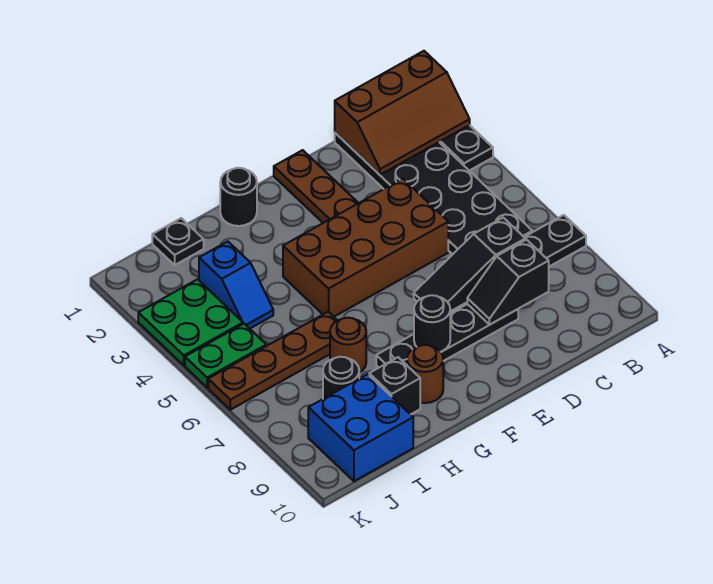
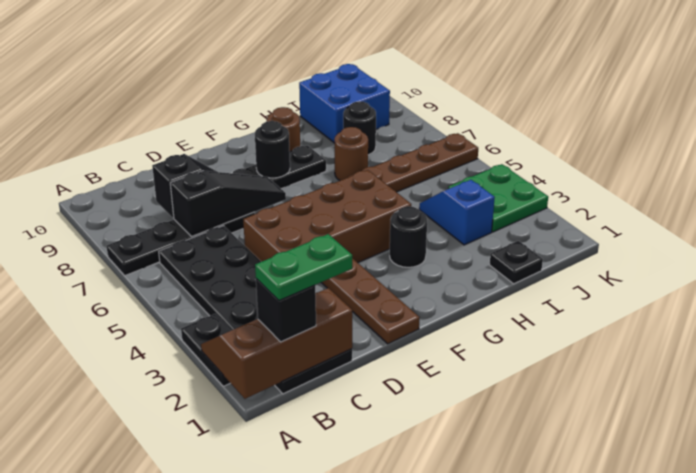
black round brick G1 level 1 -> black round brick G3 level 1
black brick H9 level 1 -> black brick B1 level 3
green plate J5:K5 level 1 -> green plate B1:C1 level 4

